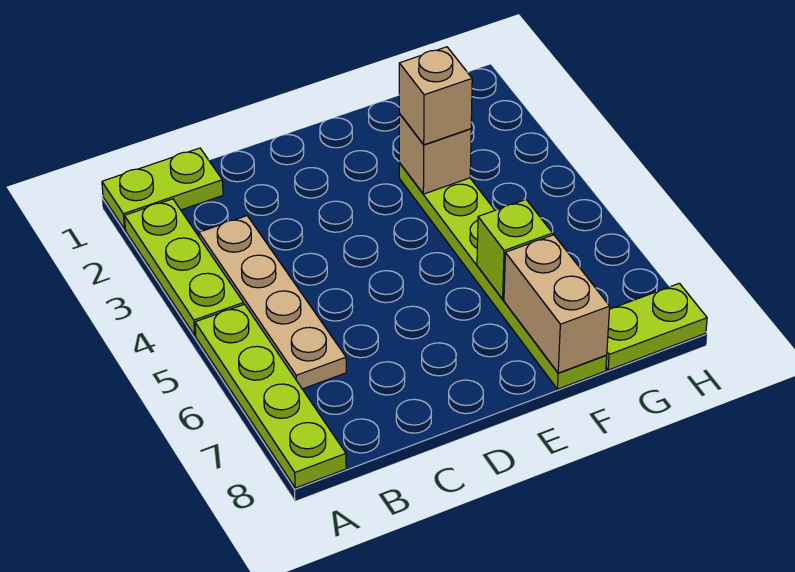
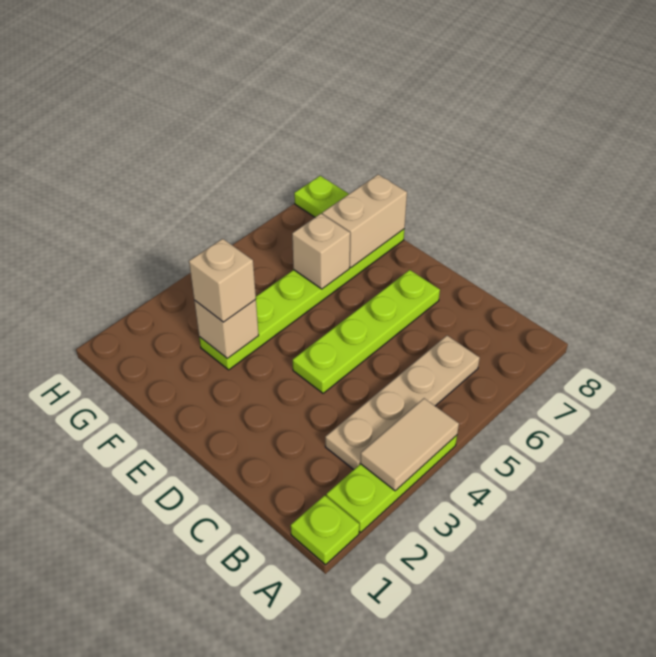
lime plate A1:B1 level 1 -> lime plate A1 level 1
none -> tan tile A3:A4 level 2
lime plate A5:A8 level 1 -> lime plate D4:D7 level 1
lime brick F6 level 2 -> tan brick F6 level 2

